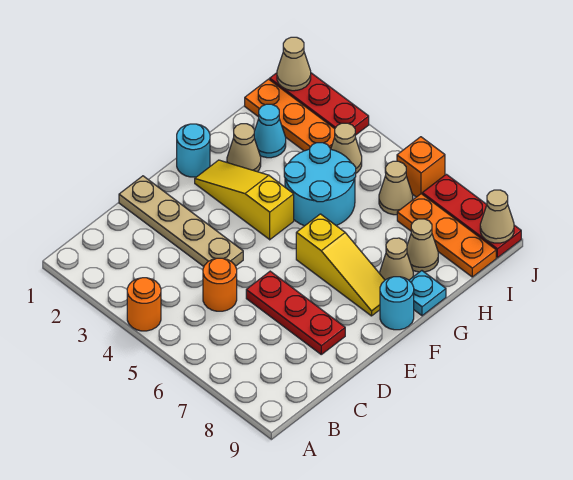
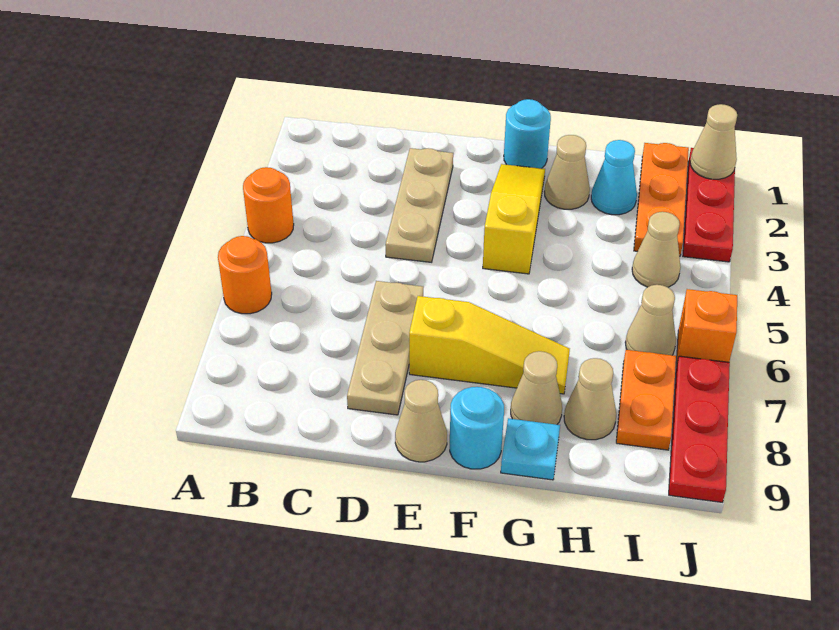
orange round brick C5 level 1 -> orange round brick A6 level 1
tan plate D1:D4 level 1 -> tan plate D2:D4 level 1
red plate D6:D8 level 1 -> tan plate D6:D8 level 1
yellow slope F6:F8 level 1 top 6 -> yellow slope E7:G7 level 1 top E
cyan round brick G4:H5 level 1 -> none
orange plate I7:I9 level 1 -> orange plate I7:I8 level 1
tan cone J9 level 2 -> tan cone E9 level 1

